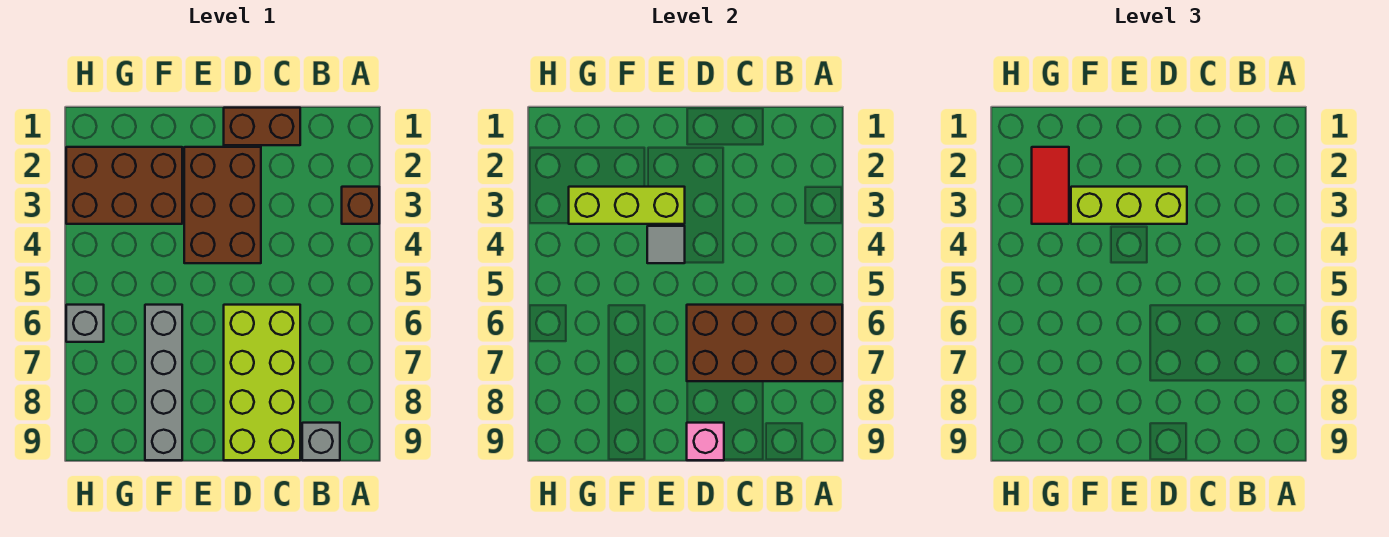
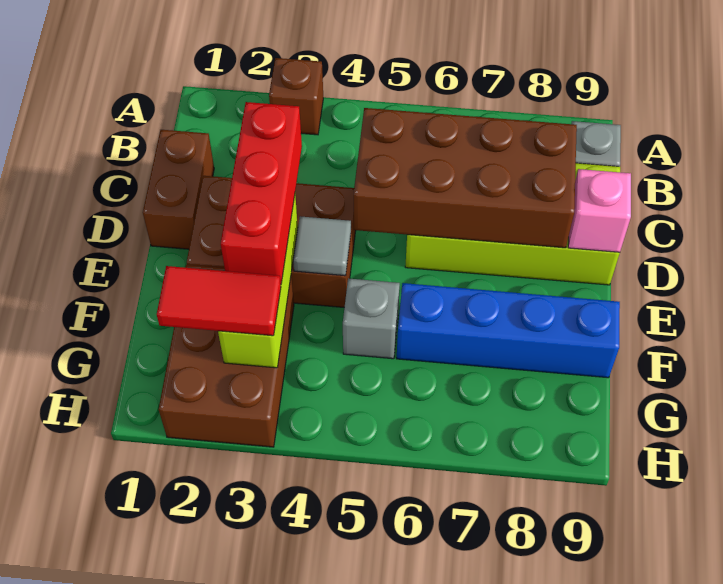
brown brick A6:D7 level 2 -> brown brick C5:D8 level 2
lime brick D3:F3 level 3 -> red brick D3:F3 level 3
grey brick F6:F9 level 1 -> blue brick F6:F9 level 1
grey brick H6 level 1 -> grey brick F5 level 1

